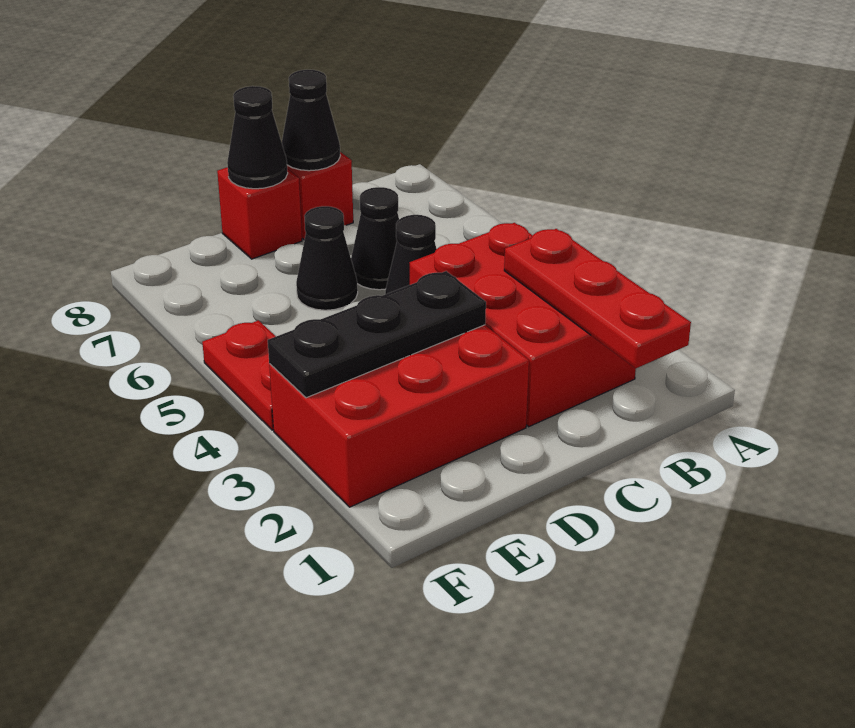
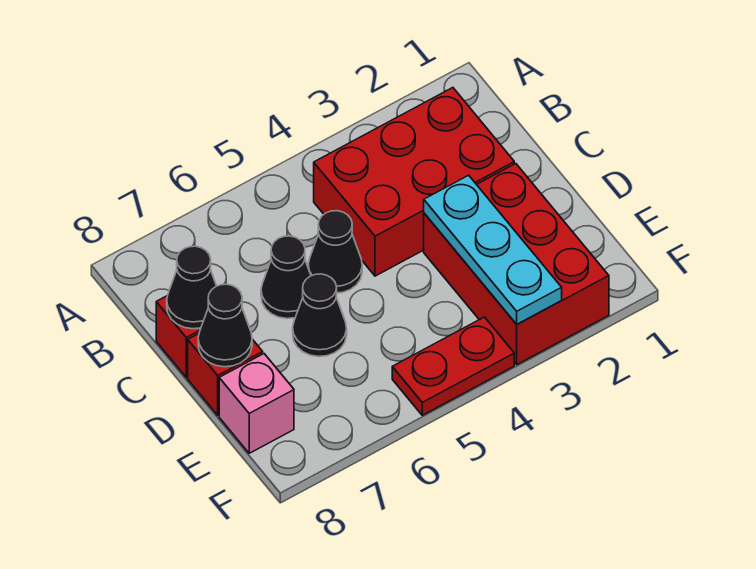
red plate B1:B3 level 2 -> none
black plate D3:F3 level 2 -> cyan plate D3:F3 level 2
none -> pink brick E8 level 1

